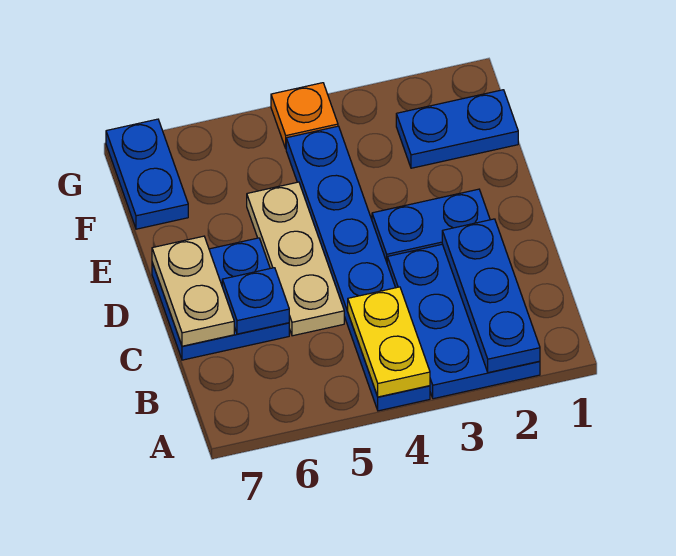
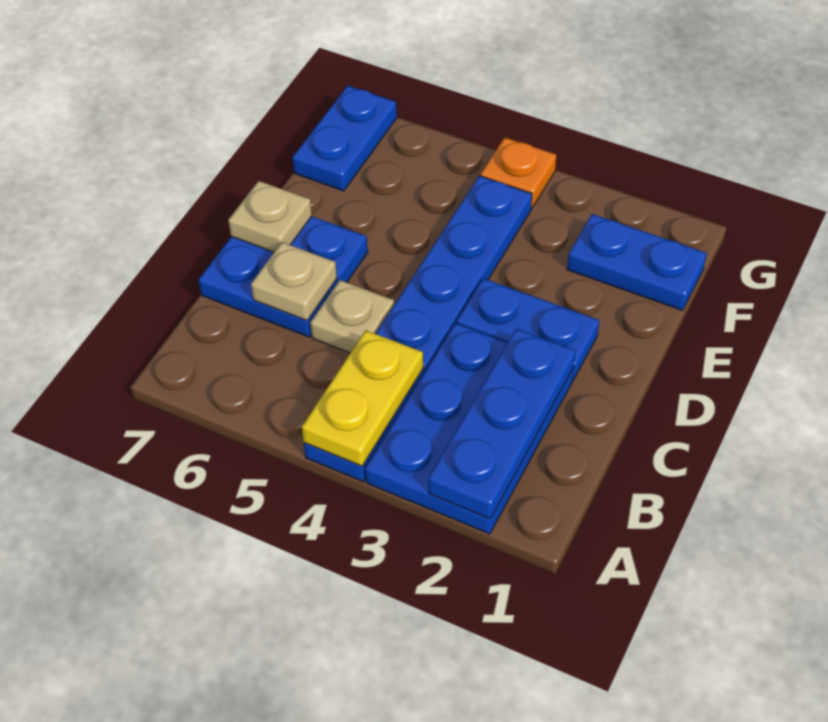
tan plate C5:E5 level 1 -> tan plate C5 level 1
blue plate C6 level 2 -> tan plate C6 level 2
tan plate C7:D7 level 2 -> tan plate D7 level 2

